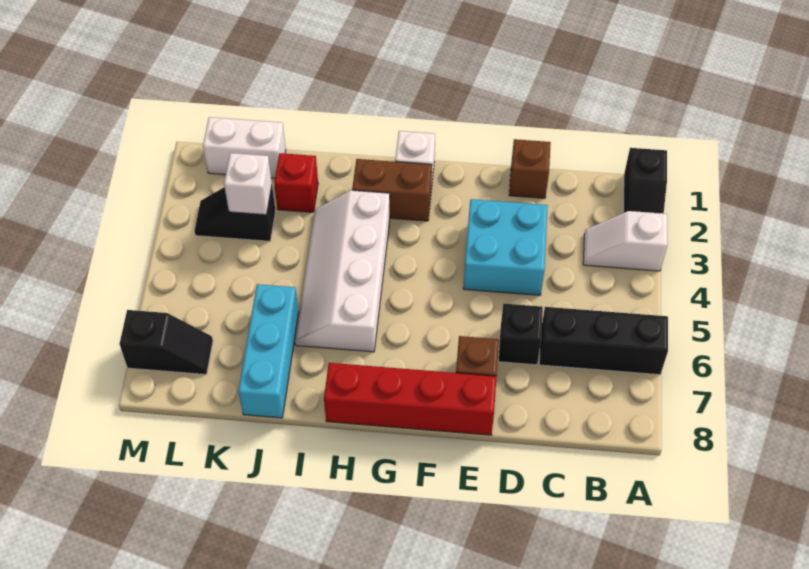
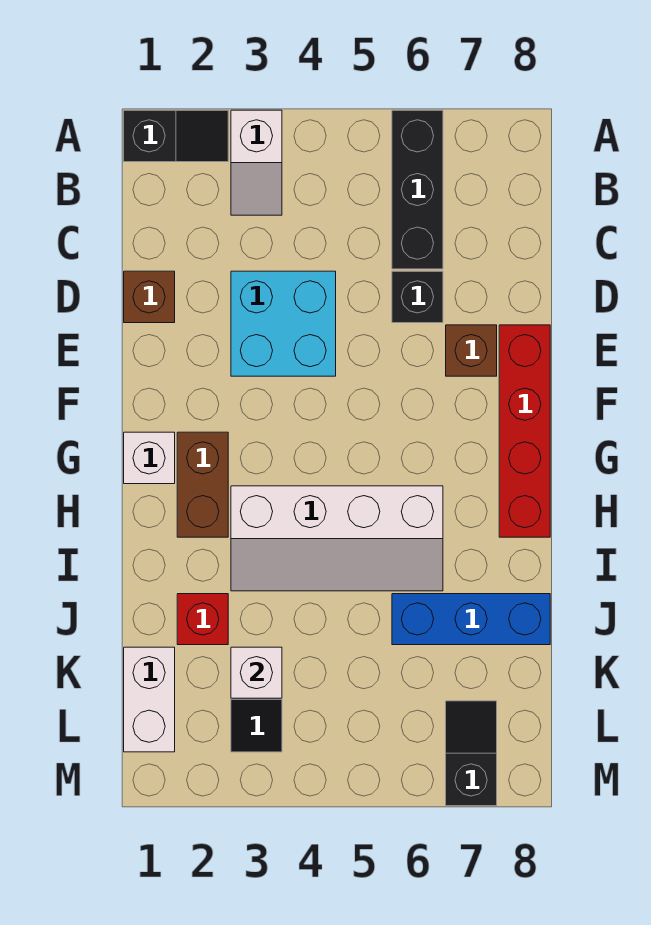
cyan brick J6:J8 level 1 -> blue brick J6:J8 level 1

